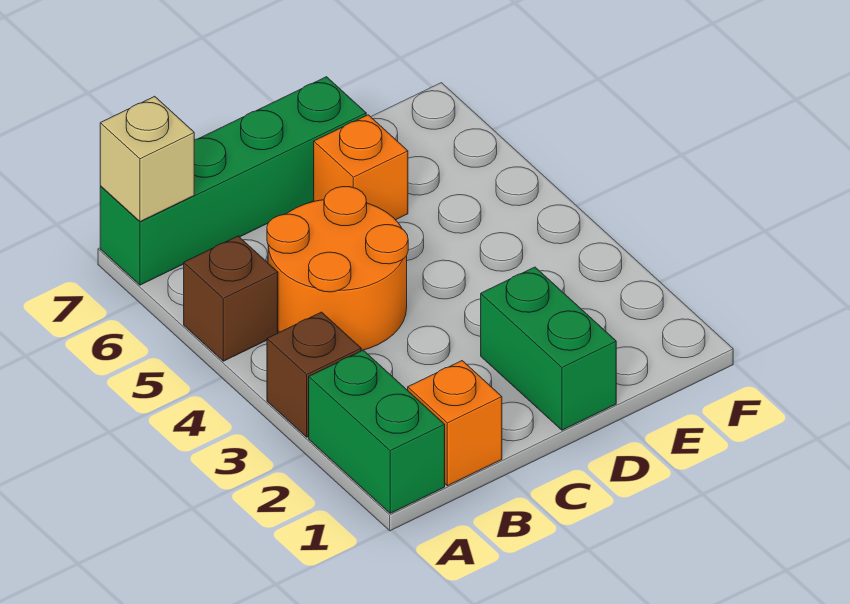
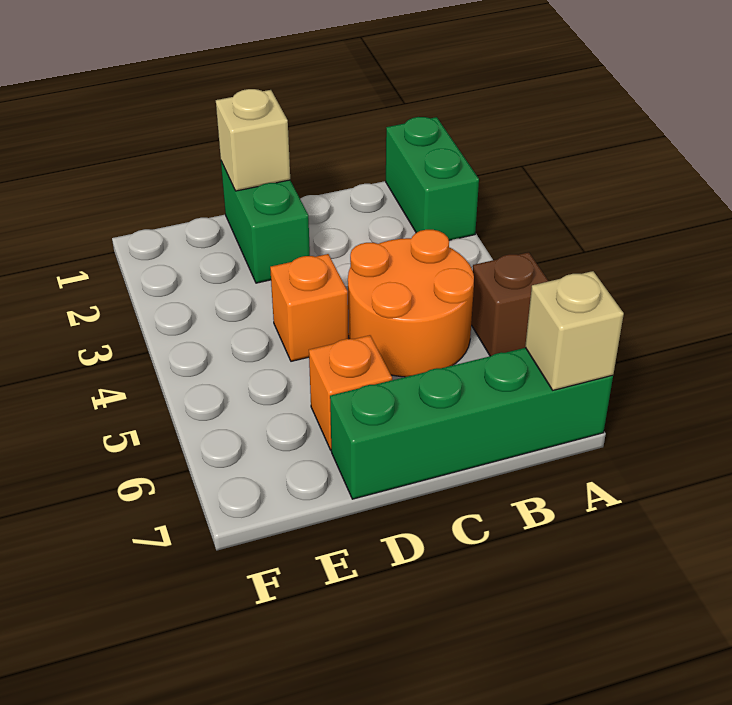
brown brick A3 level 1 -> none
orange brick B1 level 1 -> orange brick D4 level 1
none -> tan brick D1 level 2

